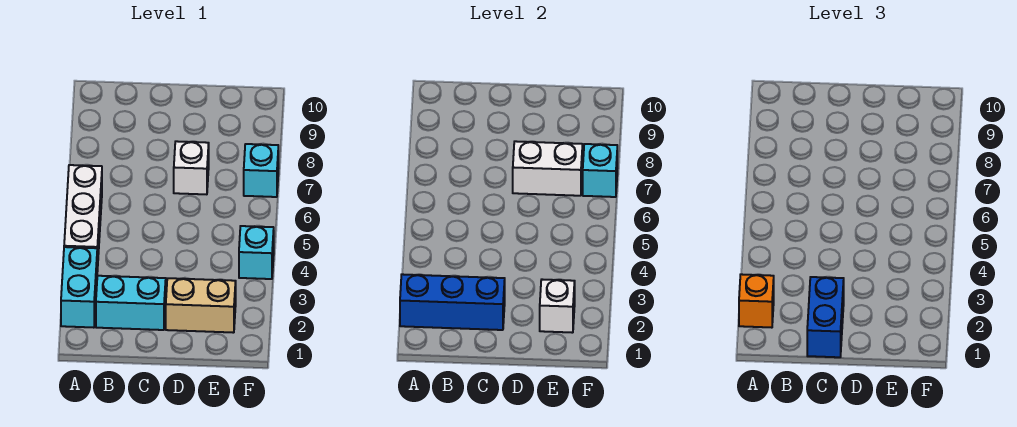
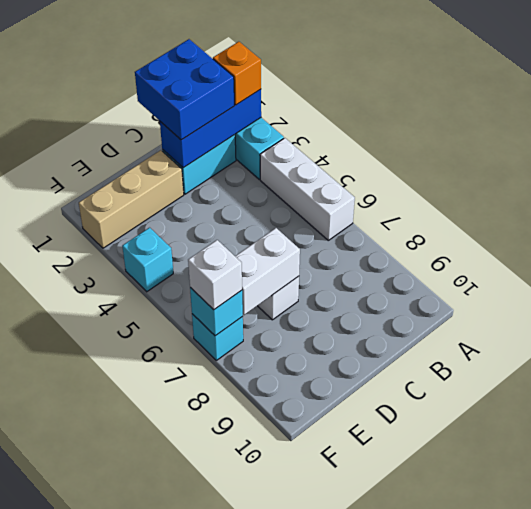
blue brick C1:C2 level 3 -> blue brick B1:C2 level 3
tan brick D2:E2 level 1 -> tan brick D2:F2 level 1
white brick E2 level 2 -> white brick F7 level 3

